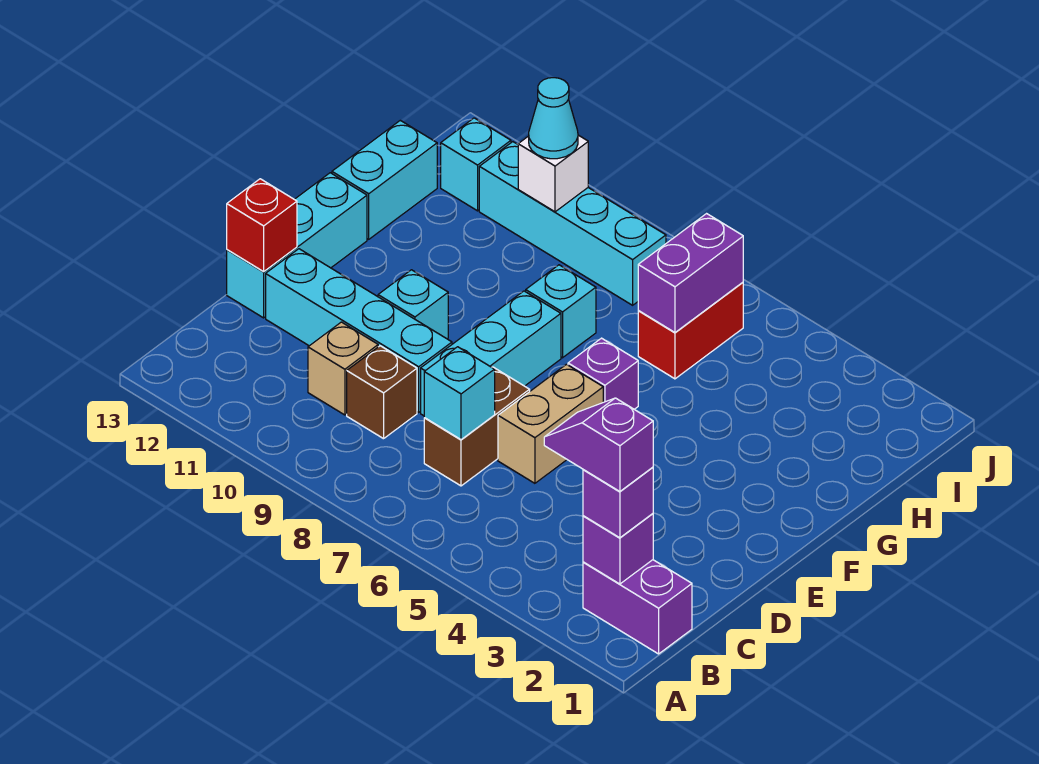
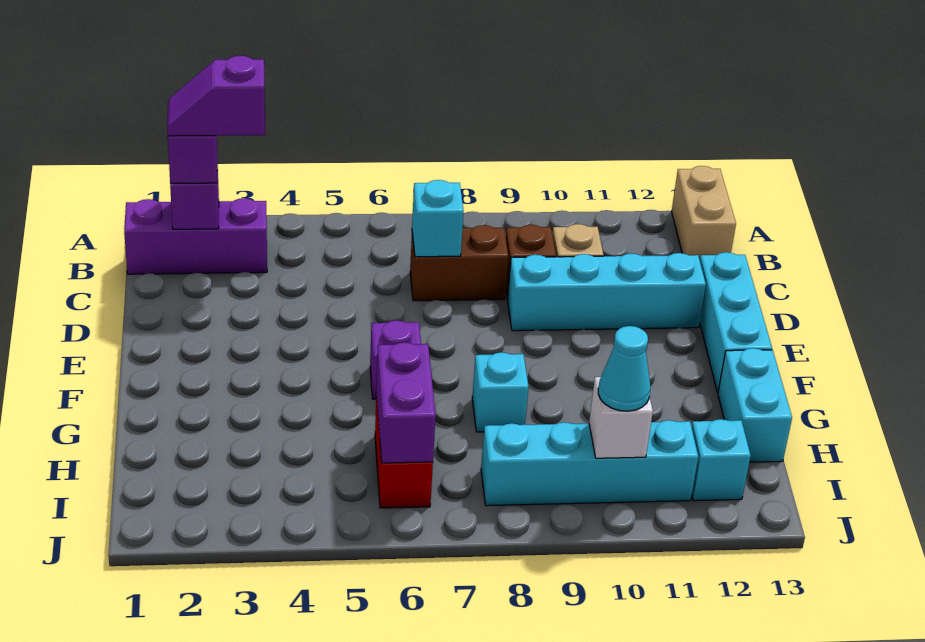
purple brick B1:B2 level 1 -> purple brick B1:B3 level 1
purple slope B2:B3 level 4 top 2 -> purple slope B2:B3 level 4 top 3
brown brick C7:D7 level 1 -> brown brick C7:C8 level 1
tan brick D6:E6 level 1 -> tan brick A13:B13 level 1
cyan brick D8:F8 level 1 -> none
red brick D13 level 2 -> none
cyan brick E10 level 1 -> none

